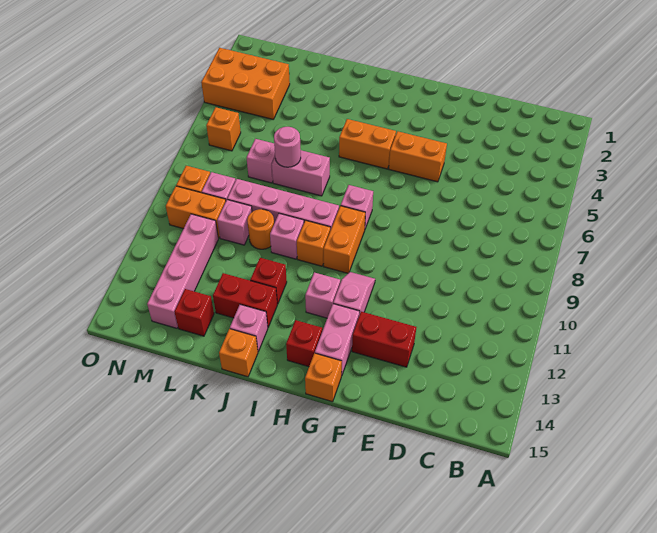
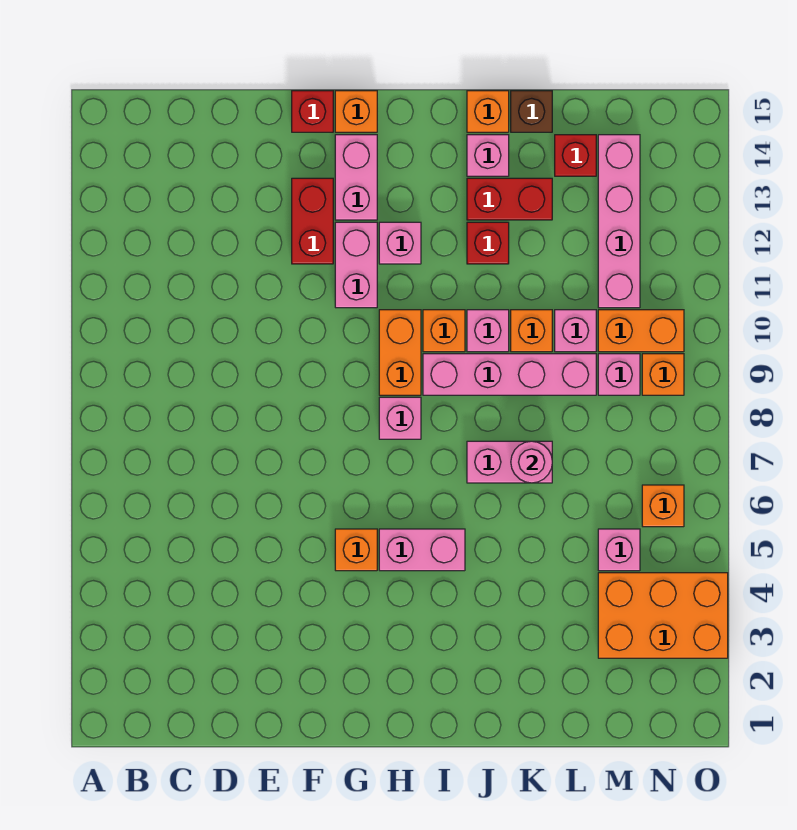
red brick E13:F13 level 1 -> red brick F12:F13 level 1
orange brick F5:G5 level 1 -> orange brick G5 level 1
pink slope G11:G12 level 1 top 12 -> pink brick G11:G12 level 1
orange brick H5:I5 level 1 -> pink brick H5:I5 level 1
red brick H14 level 1 -> red brick F15 level 1
orange round brick K10 level 1 -> orange brick K10 level 1
none -> brown brick K15 level 1
pink brick L7 level 1 -> pink brick M5 level 1

